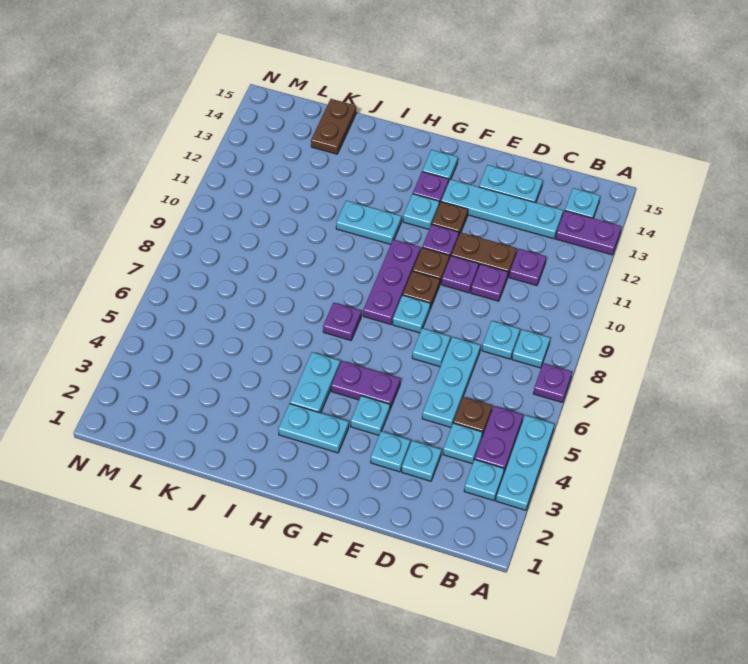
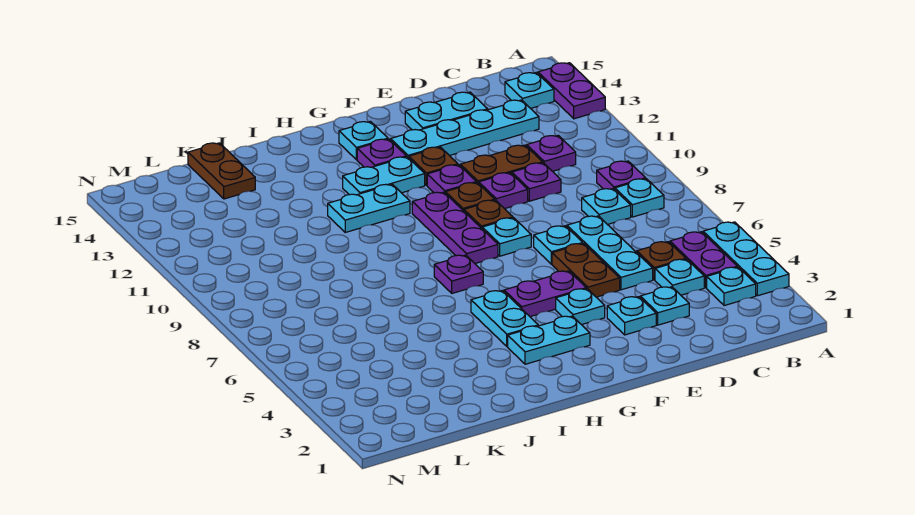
purple plate A7 level 1 -> purple plate B9 level 1
purple plate A13:B13 level 1 -> purple plate A13:A14 level 1
none -> brown plate E5:E6 level 1
cyan plate G12 level 1 -> cyan plate G12:H12 level 1

